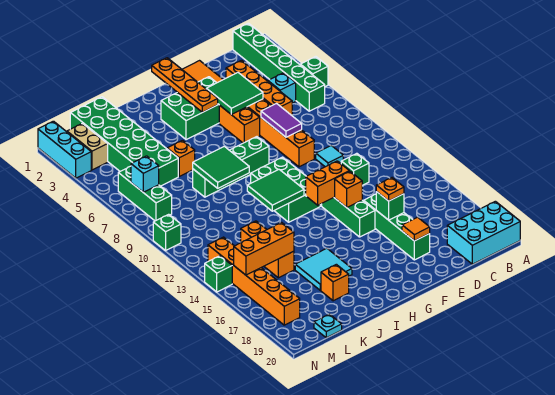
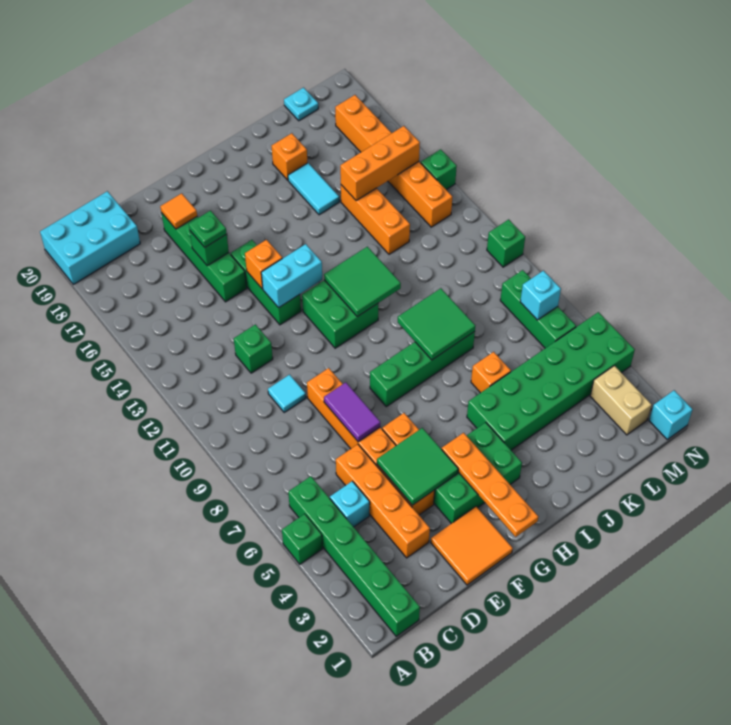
orange plate E16 level 3 -> green plate E16 level 3
orange brick F13:G13 level 2 -> cyan brick F13:G13 level 2
green brick G10:H12 level 1 -> green brick G11:H12 level 1
cyan tile I16:J17 level 1 -> cyan tile J16:J17 level 1
green brick K1:L6 level 1 -> green brick I4:N5 level 1
cyan brick N1:N3 level 1 -> cyan brick N1 level 1

